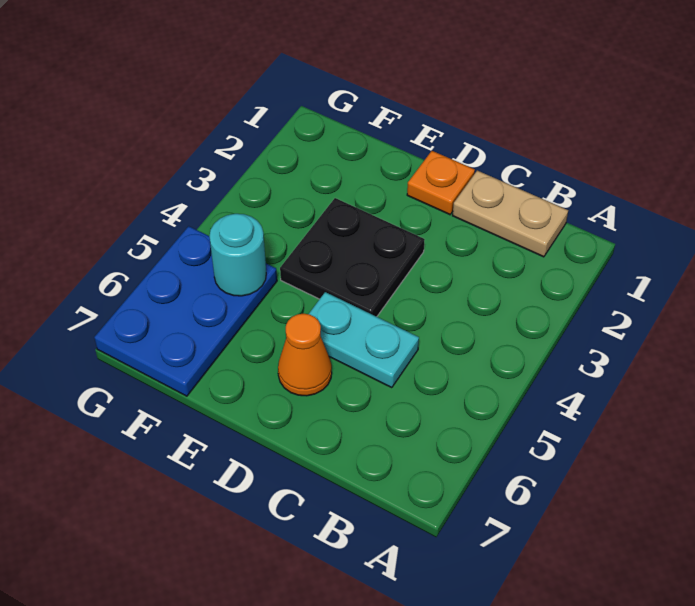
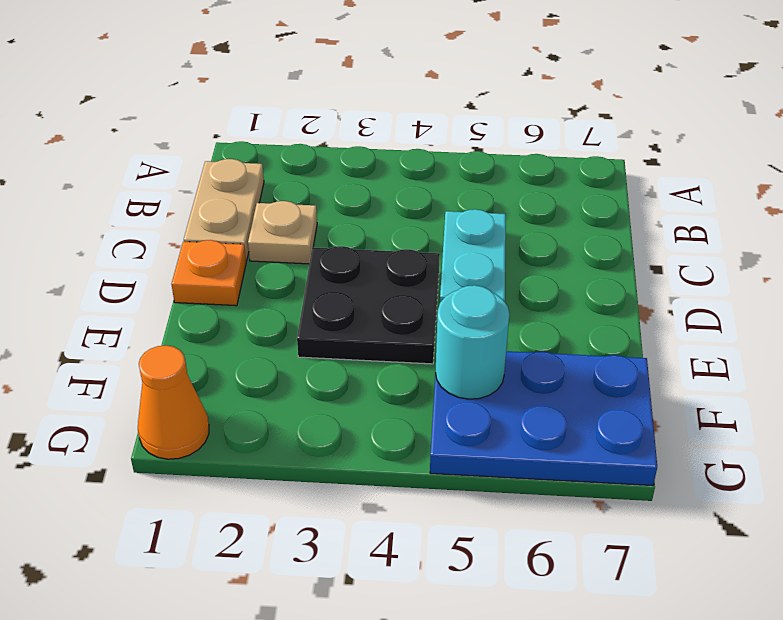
none -> tan plate C2 level 1
orange cone D6 level 1 -> orange cone G1 level 1

